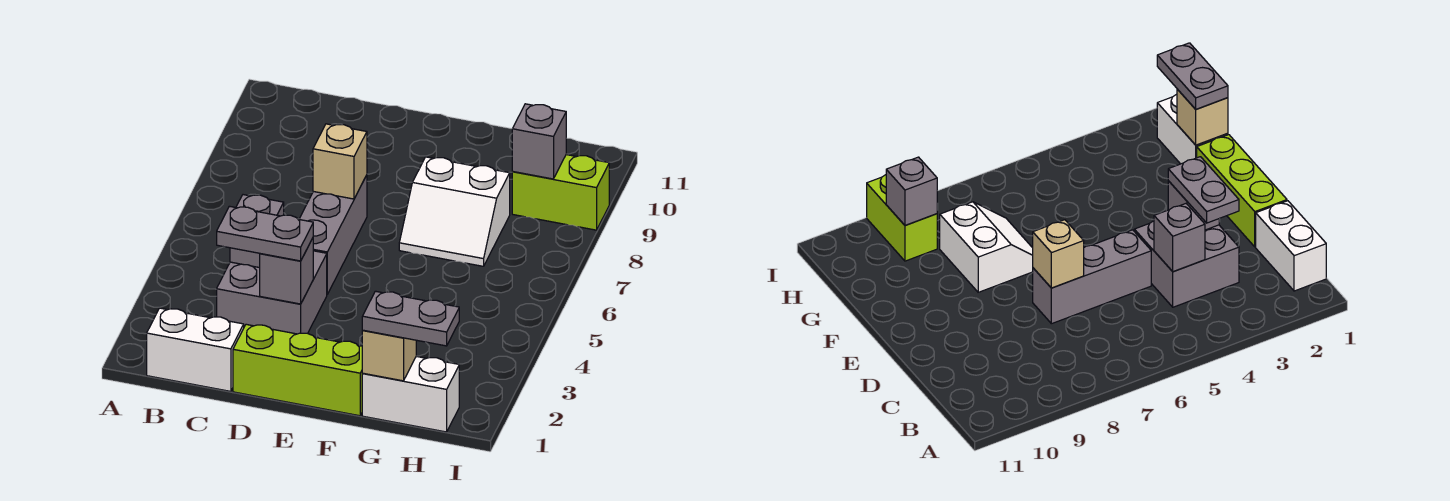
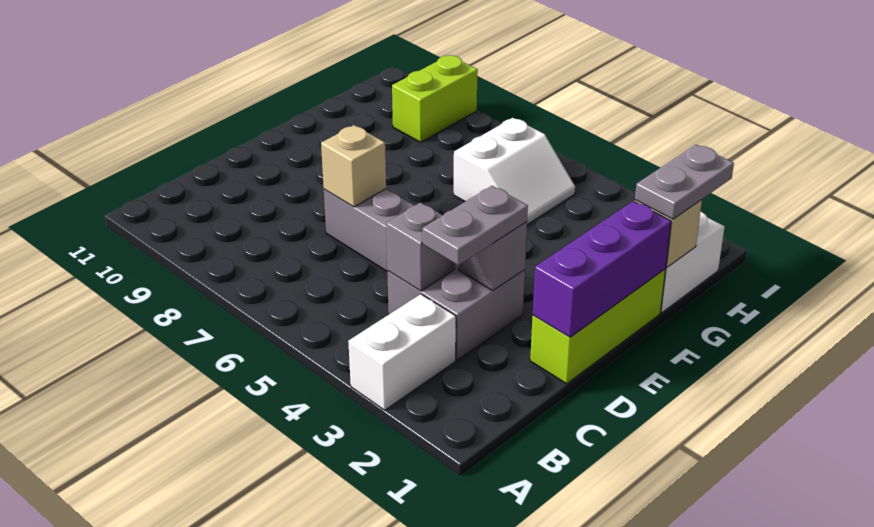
white brick B1:C1 level 1 -> white brick A3:B3 level 1
none -> purple brick D1:F1 level 2
white slope F7:G8 level 1 top 8 -> white slope G5:H6 level 1 top 6
grey brick H9 level 2 -> none

